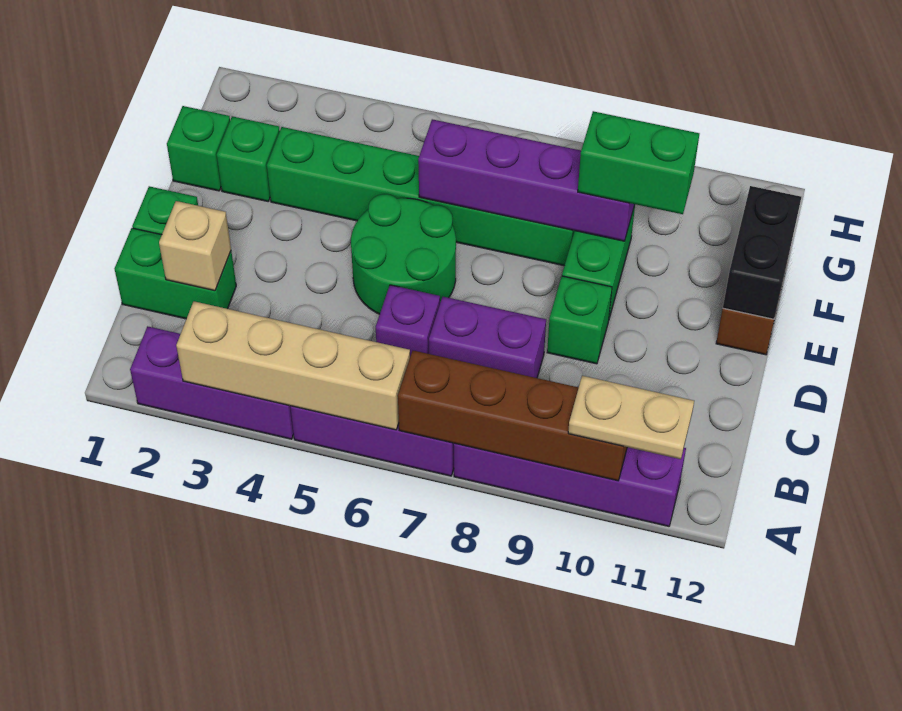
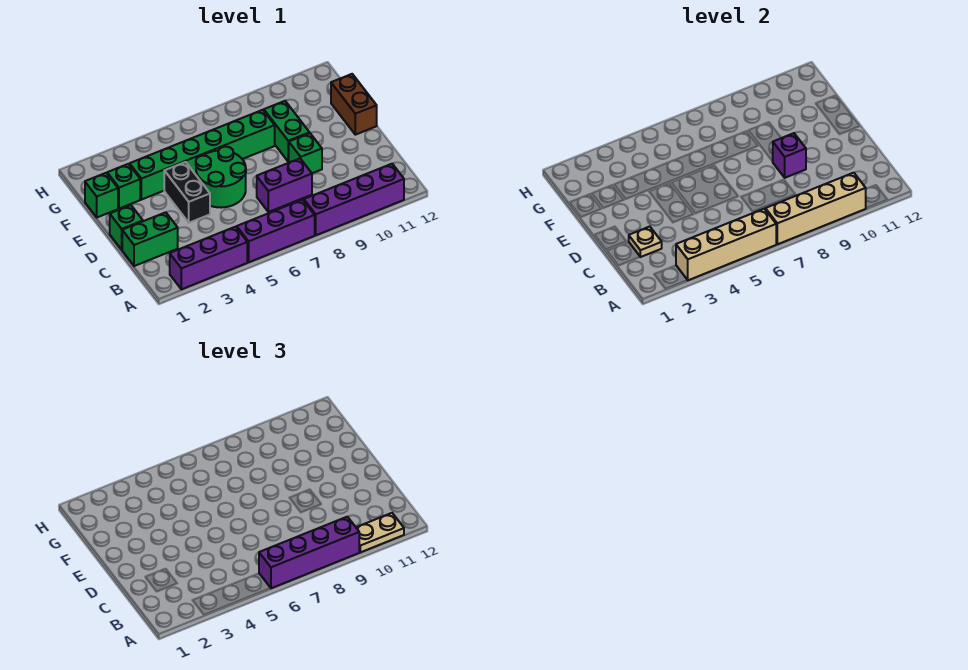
brown brick A7:A10 level 2 -> tan brick A7:A10 level 2
tan brick C2 level 2 -> tan plate C2 level 2
purple brick C6 level 1 -> purple brick D9 level 2
black brick E12:F12 level 2 -> black brick D4:E4 level 1
purple brick F6:F9 level 2 -> purple brick A6:A9 level 3
green brick F9:F10 level 3 -> none

